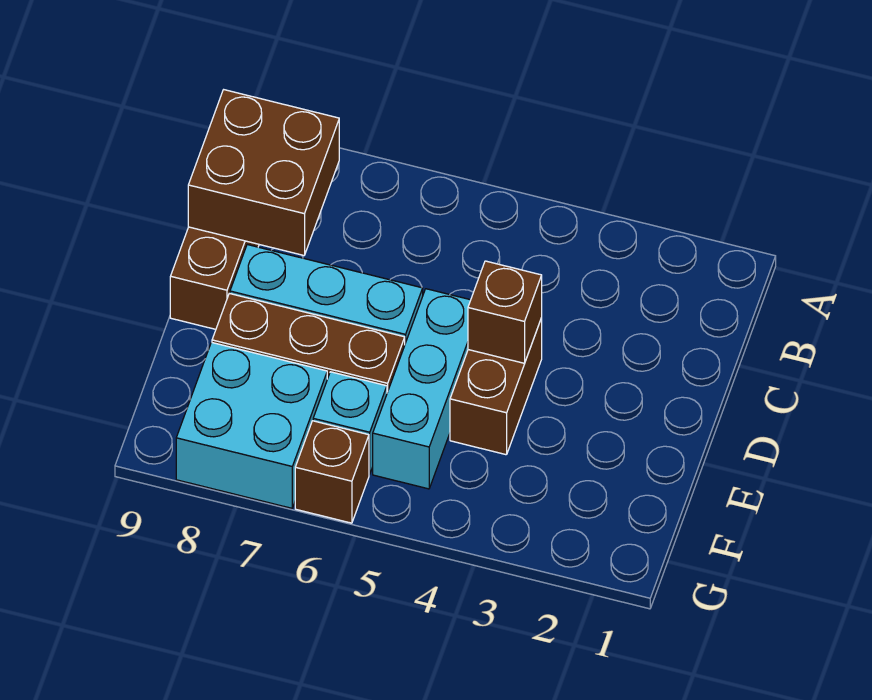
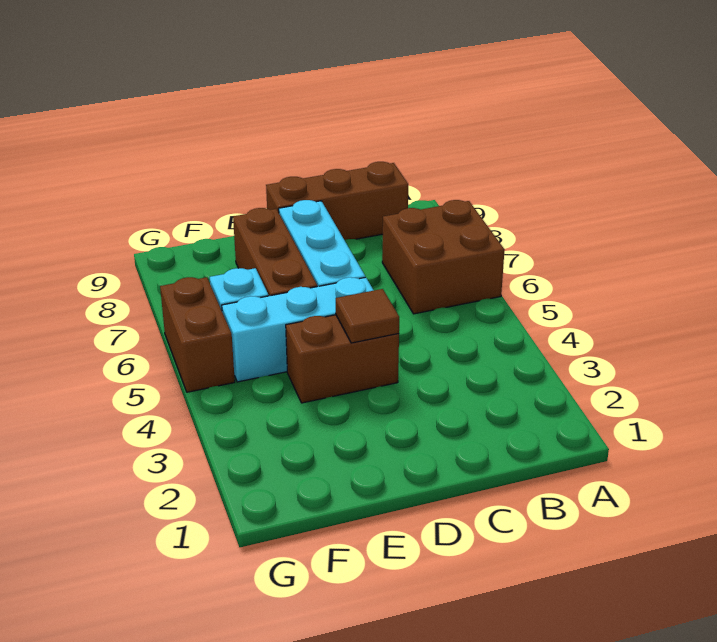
brown brick B8:C9 level 2 -> brown brick A6:B7 level 1
brown brick D4 level 2 -> brown tile D4 level 2
cyan brick F7:G8 level 1 -> none
brown brick G6 level 1 -> brown brick G5:G6 level 1

